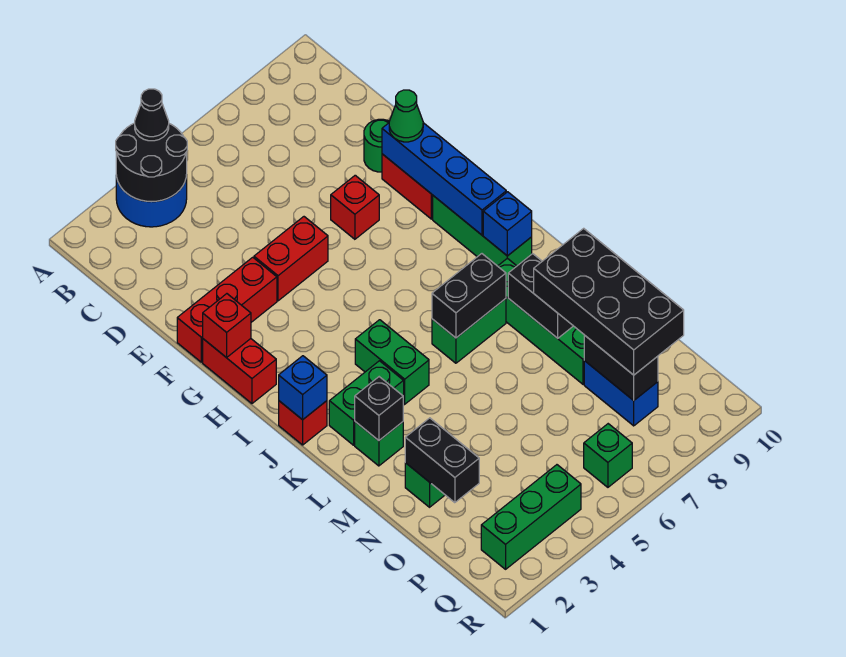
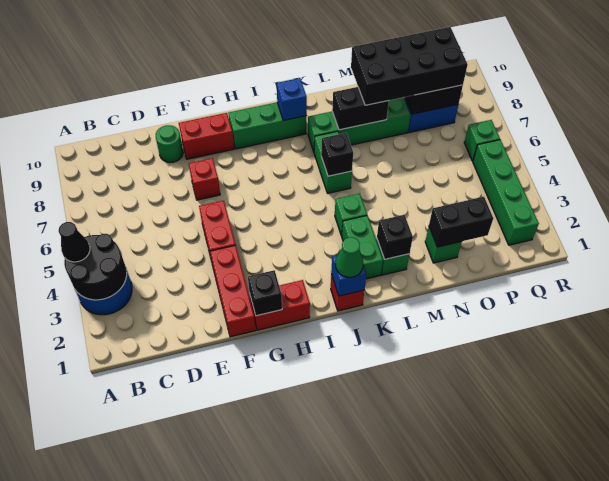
blue brick F9:I9 level 2 -> none
green cone F9 level 3 -> green cone J1 level 3
red brick G1 level 2 -> black brick G1 level 2
green brick J4:K4 level 1 -> green brick K4 level 1
black brick K6:K7 level 2 -> black brick K6 level 2
green brick Q2:Q4 level 1 -> green brick Q2:Q5 level 1

